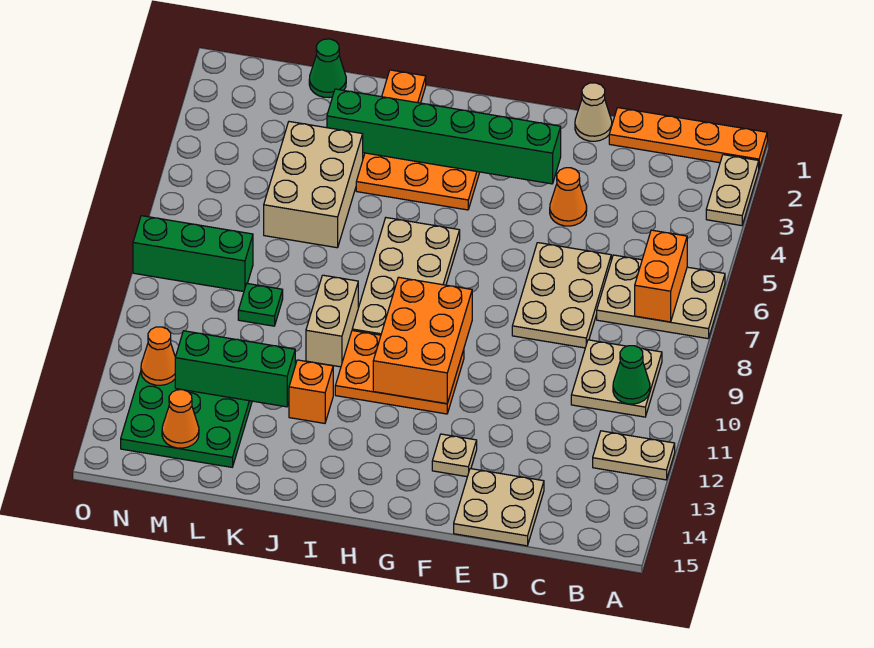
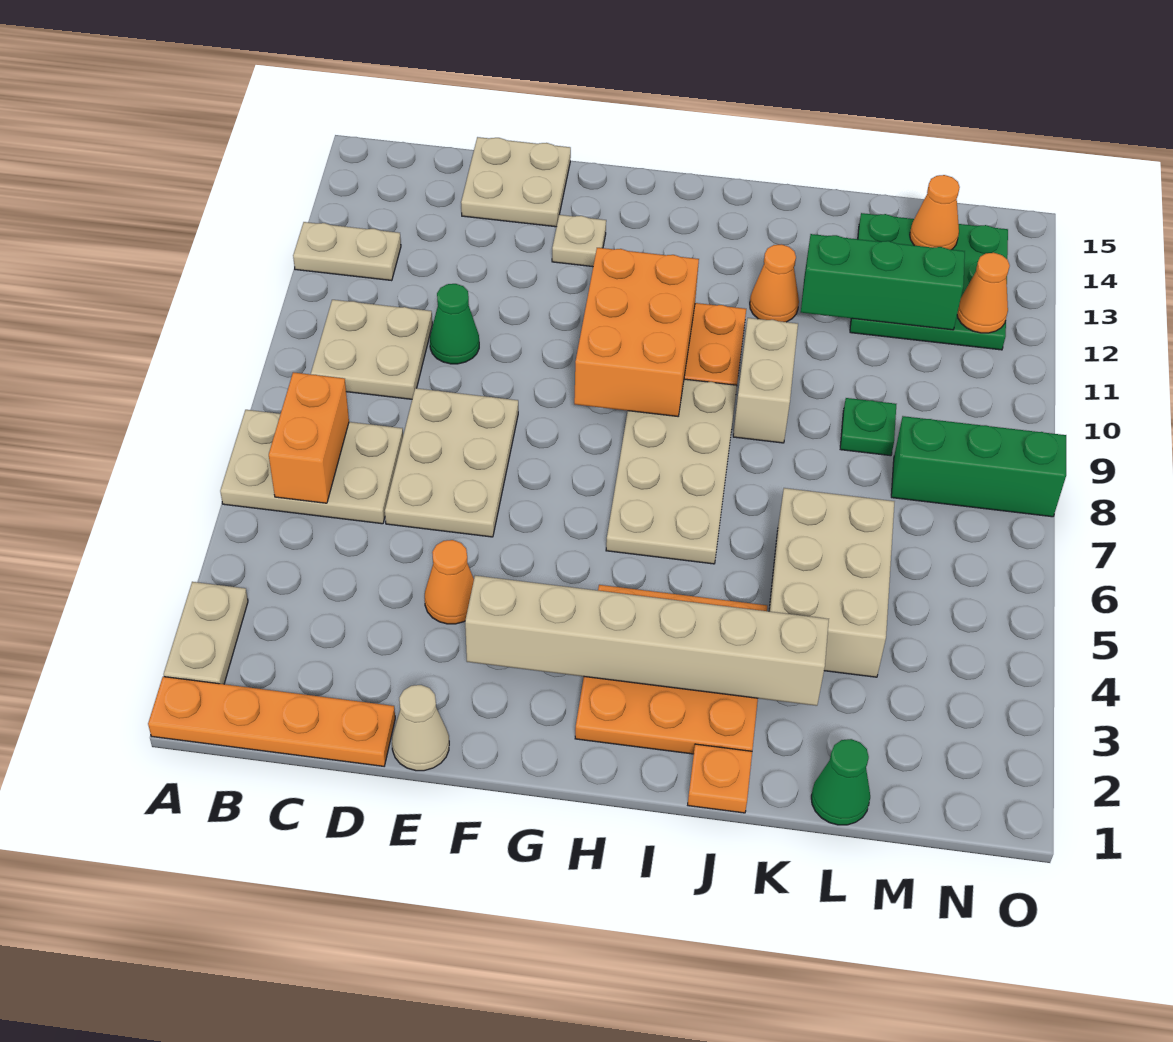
green cone B10 level 2 -> green cone D10 level 1
green brick F3:K3 level 2 -> tan brick F3:K3 level 2
orange brick J12 level 1 -> orange cone J12 level 1

